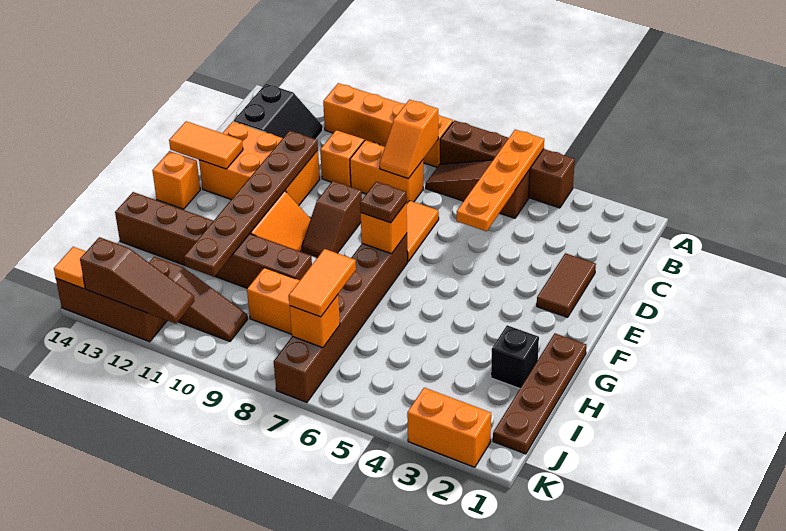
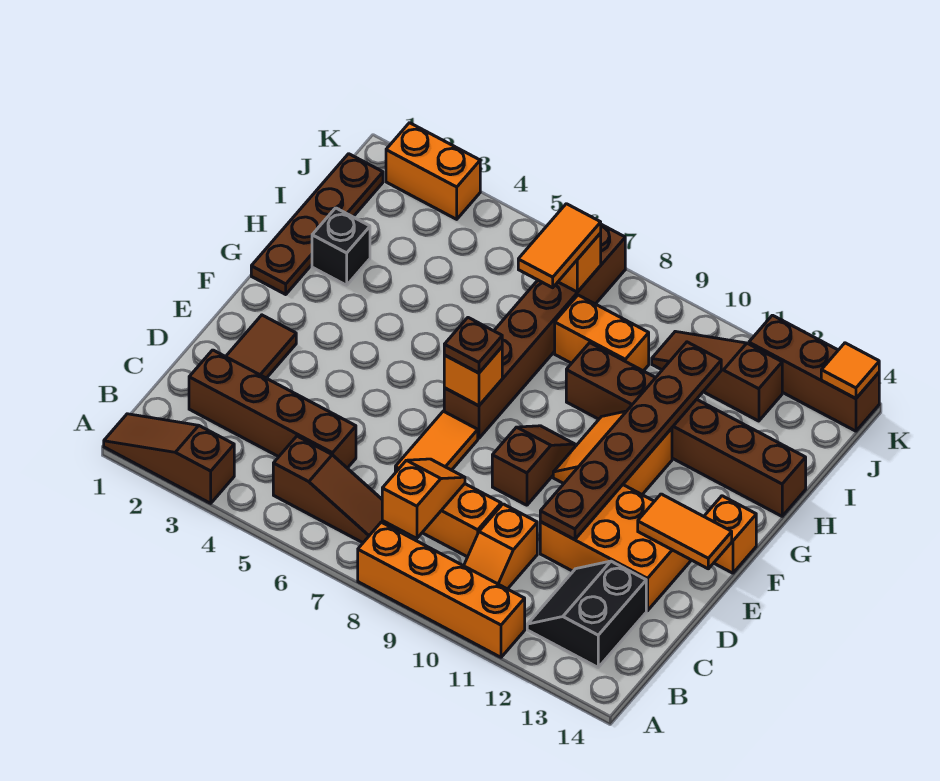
brown brick A4:A7 level 1 -> brown brick C2:C5 level 1
orange plate A5:D5 level 2 -> none
brown slope K11:K13 level 2 top 13 -> brown slope A1:A3 level 1 top 3

